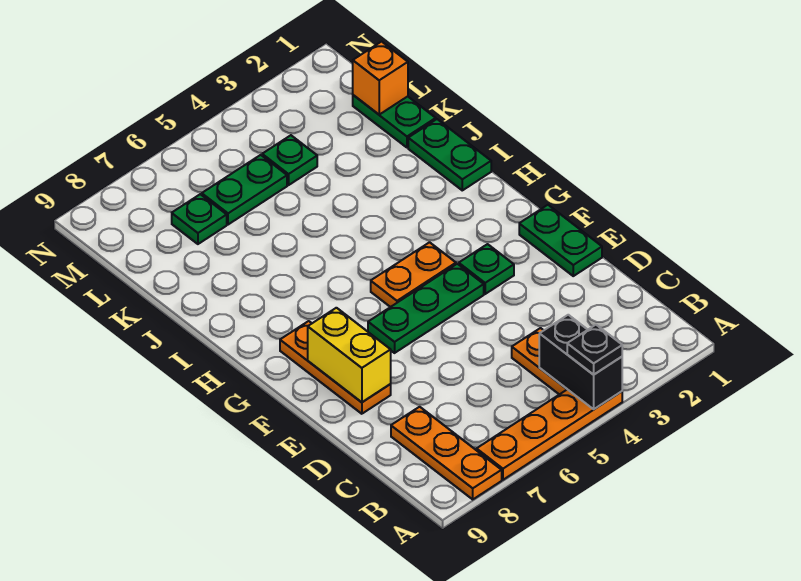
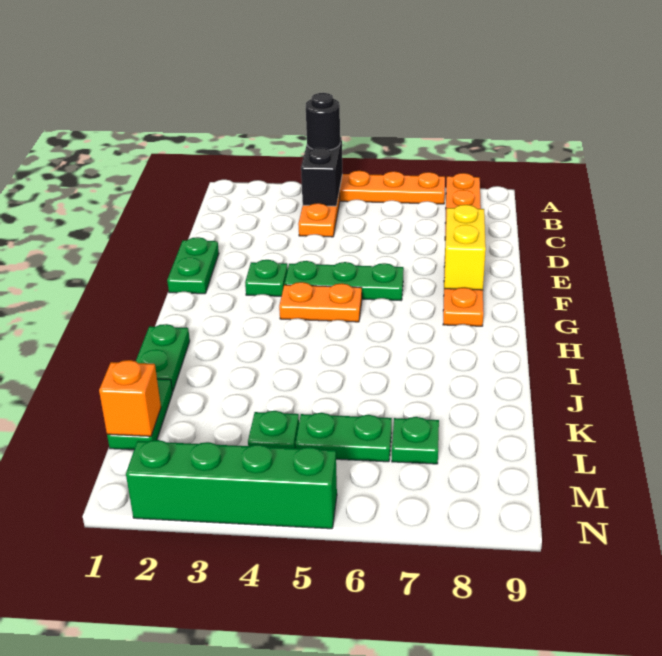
black plate A4 level 3 -> black round brick A4 level 3
none -> green brick N2:N5 level 1

